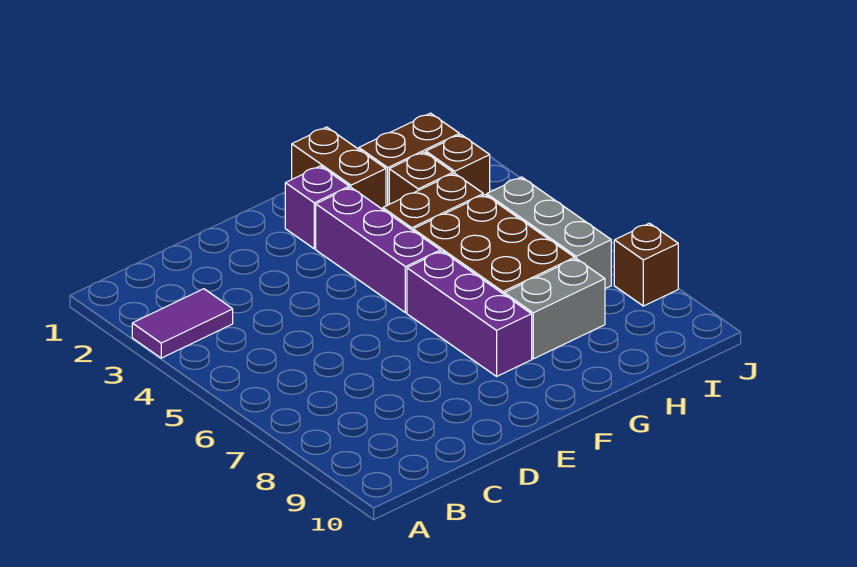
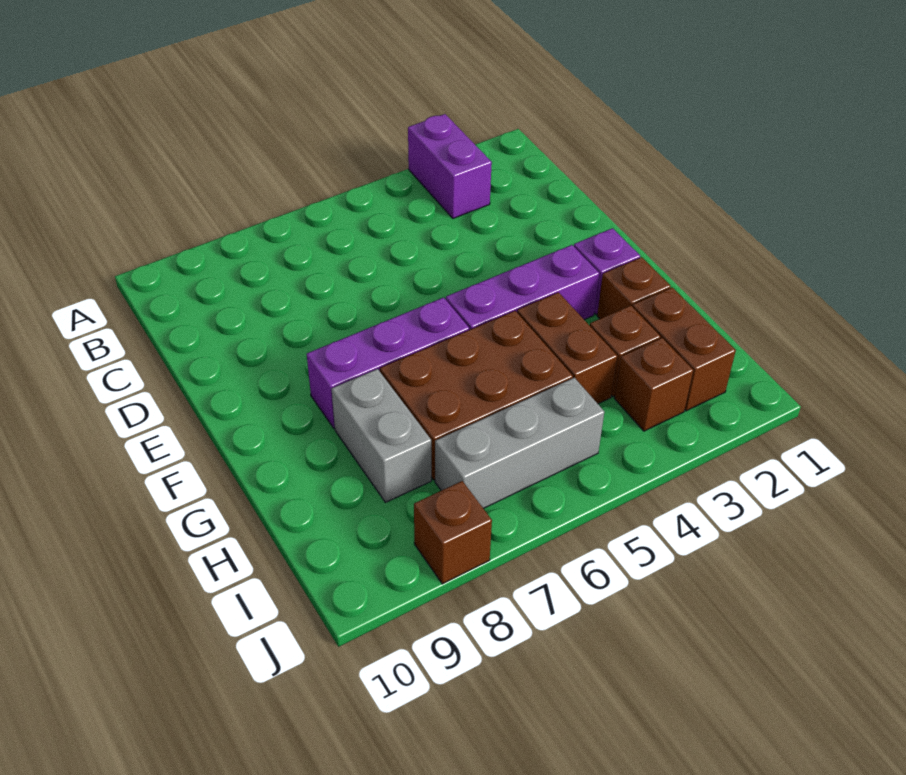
purple tile A3:B3 level 1 -> purple brick A3:B3 level 1
brown brick G1:G2 level 1 -> brown brick G2 level 1

